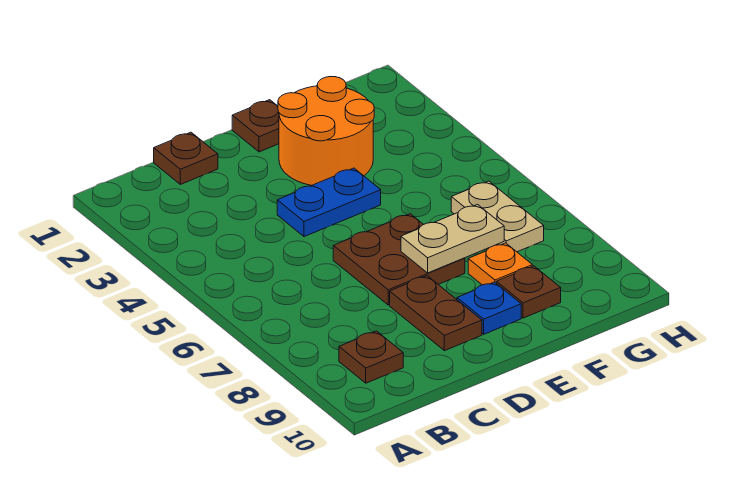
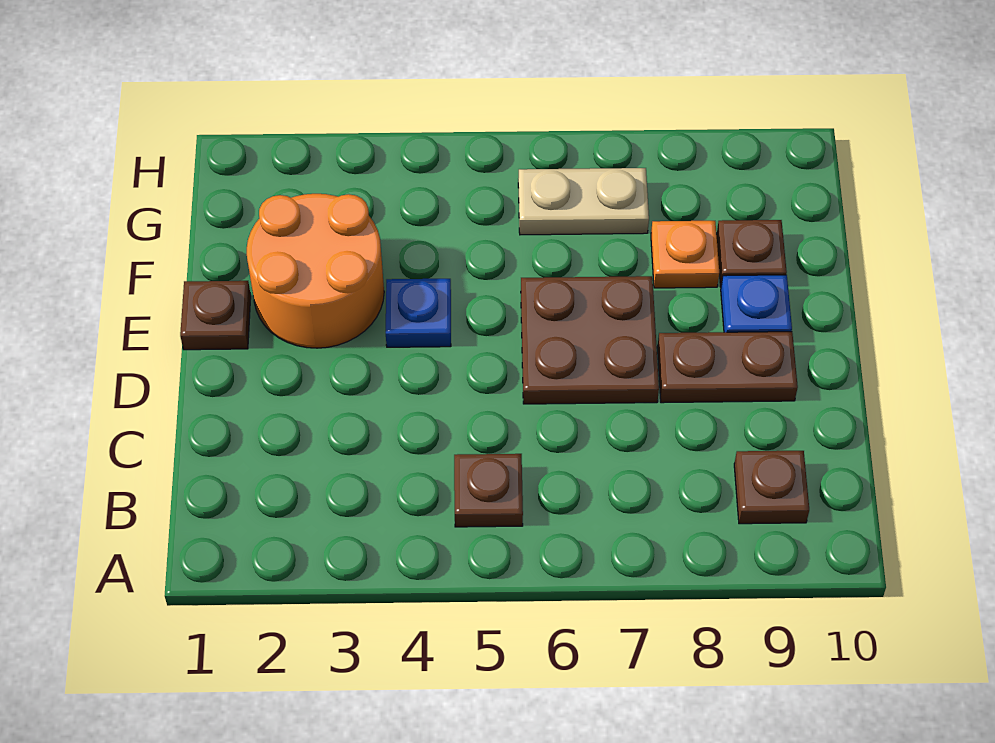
brown plate C1 level 1 -> brown plate B5 level 1
blue plate D4:E4 level 1 -> blue plate E4 level 1
tan plate E7:F7 level 2 -> none

